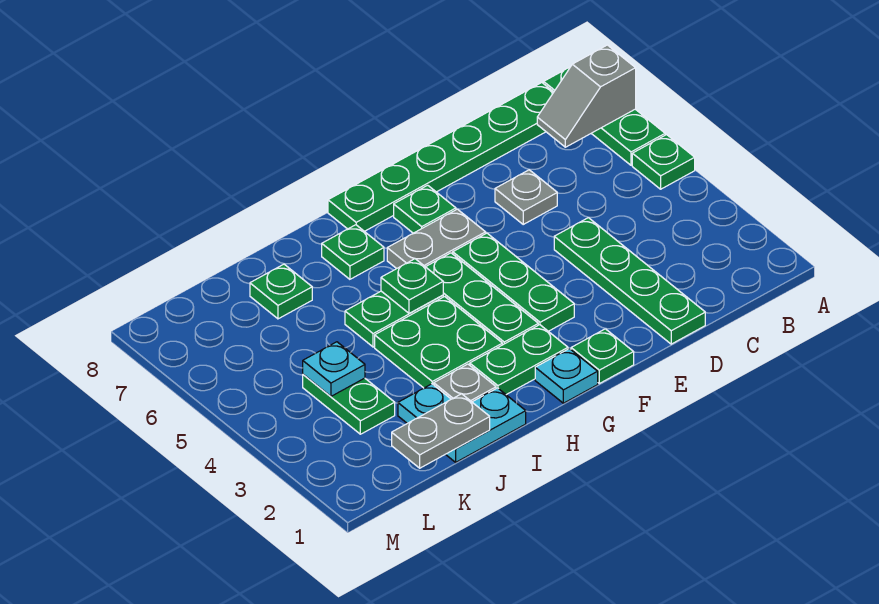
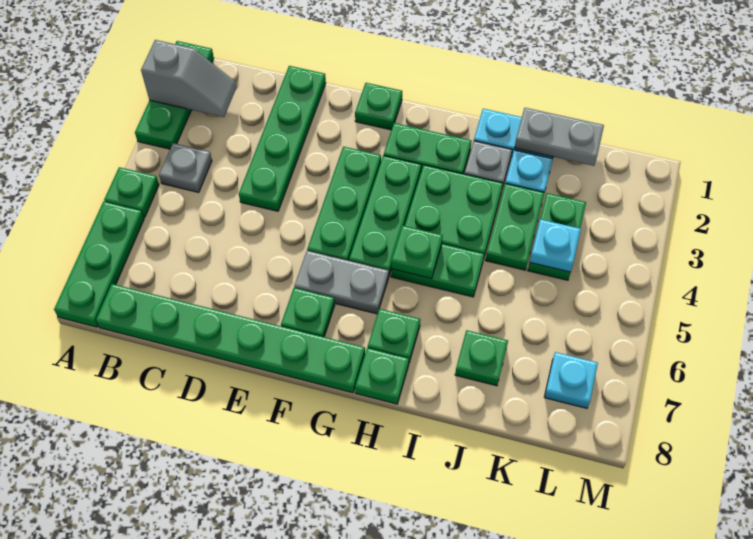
none -> green plate A1:A3 level 1
grey slope A7:B7 level 2 top A -> grey slope A2:B2 level 2 top A
grey plate D6 level 1 -> grey plate B4 level 1
cyan plate G1 level 1 -> cyan plate L7 level 1
none -> green plate H8 level 1
none -> green plate J3:J4 level 1

